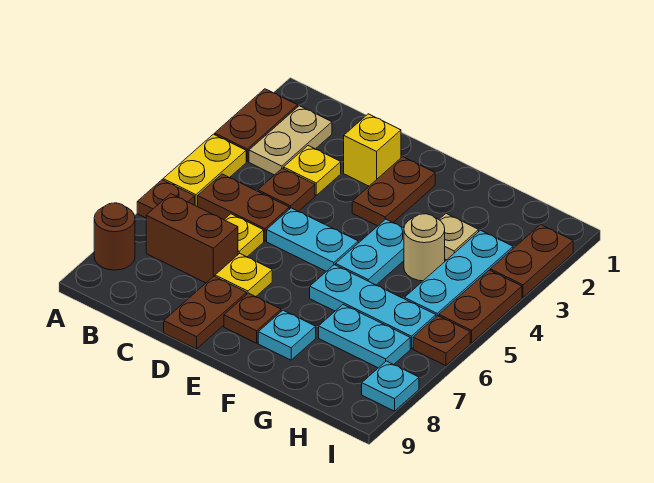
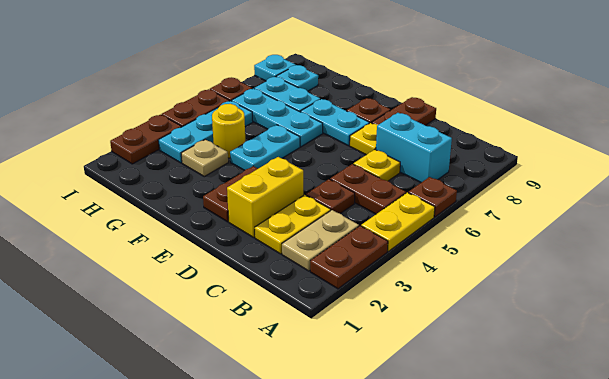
brown round brick A8 level 1 -> none
brown brick B7:C7 level 1 -> cyan brick B7:C7 level 1
yellow plate C3 level 1 -> yellow plate C2:C3 level 1
yellow brick D2 level 1 -> yellow brick D2:D3 level 1
cyan plate D5:E5 level 1 -> cyan plate E7:F7 level 1
cyan plate F8 level 1 -> cyan plate H8 level 1
tan round brick G4 level 1 -> yellow round brick G4 level 1

